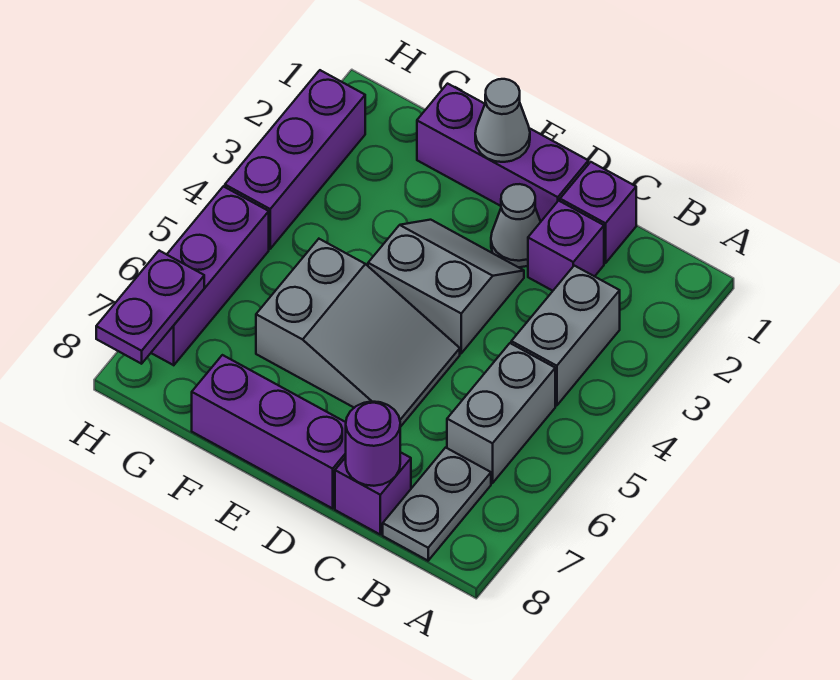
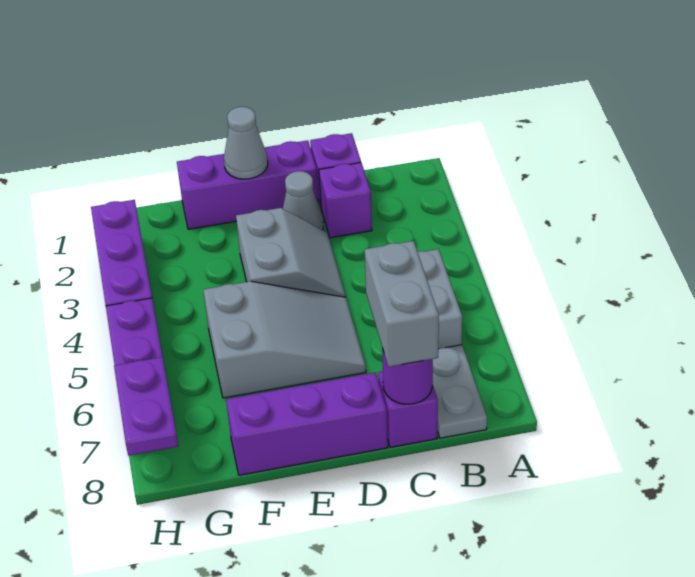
grey brick B3:B4 level 1 -> grey brick C7:C8 level 3
grey slope D3:E4 level 1 top 4 -> grey slope D3:E4 level 1 top E

